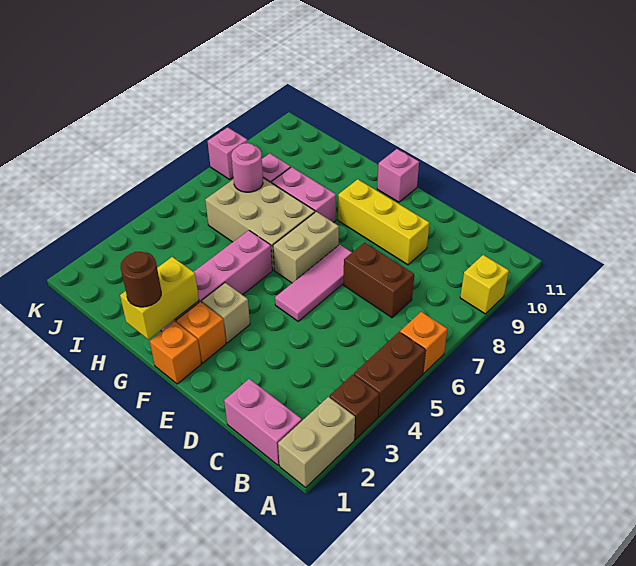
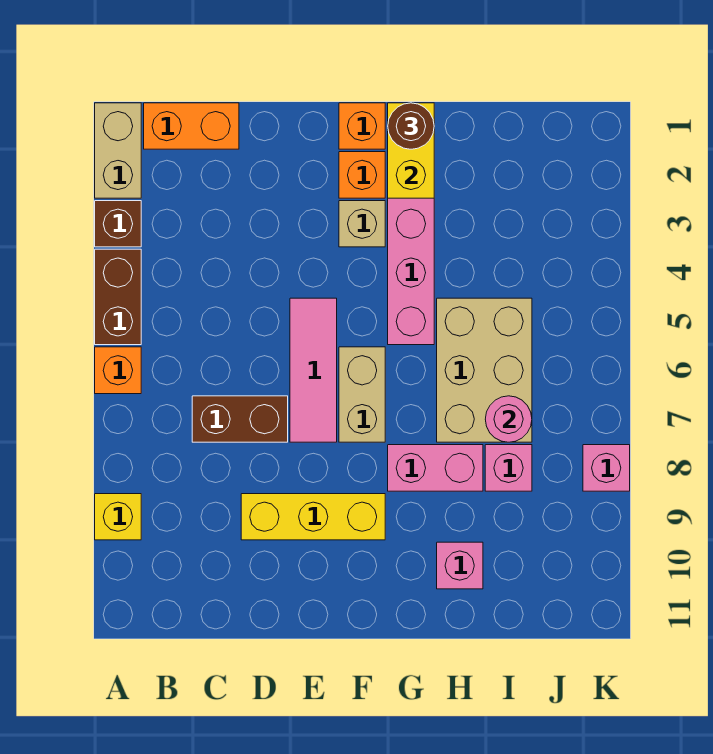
pink brick B1:C1 level 1 -> orange brick B1:C1 level 1
pink brick F11 level 1 -> pink brick H10 level 1
tan brick G6:I7 level 1 -> tan brick H5:I7 level 1

